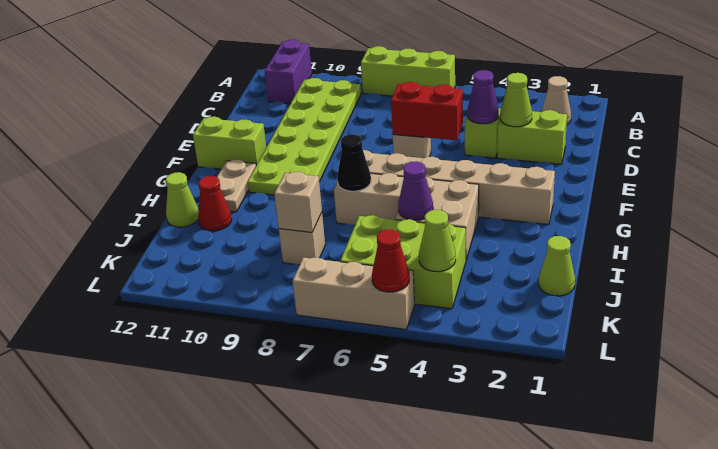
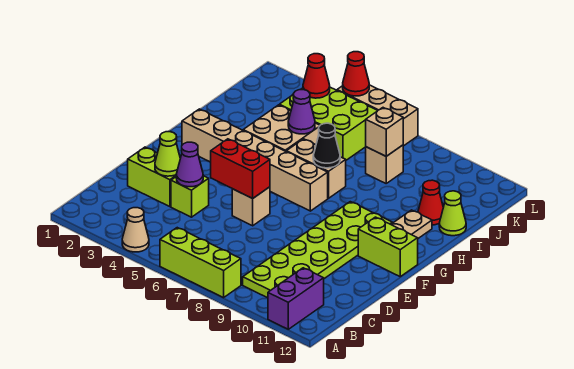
tan cone B2 level 1 -> tan cone A4 level 1
lime cone J1 level 1 -> none
lime cone K4 level 2 -> red cone K4 level 2

